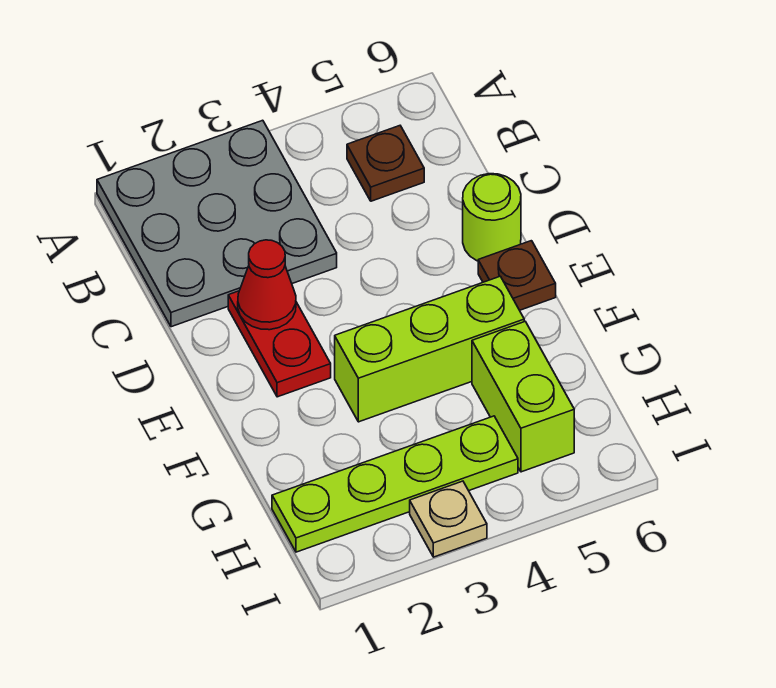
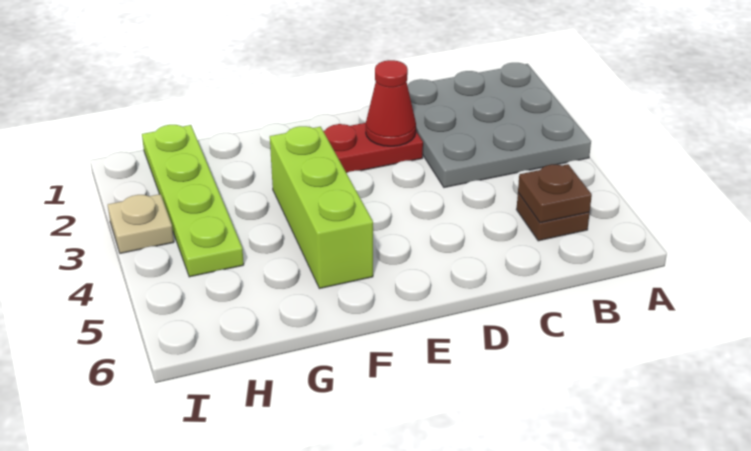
lime round brick D6 level 1 -> none
brown plate E6 level 1 -> brown plate B5 level 2
lime brick G5:H5 level 1 -> none

